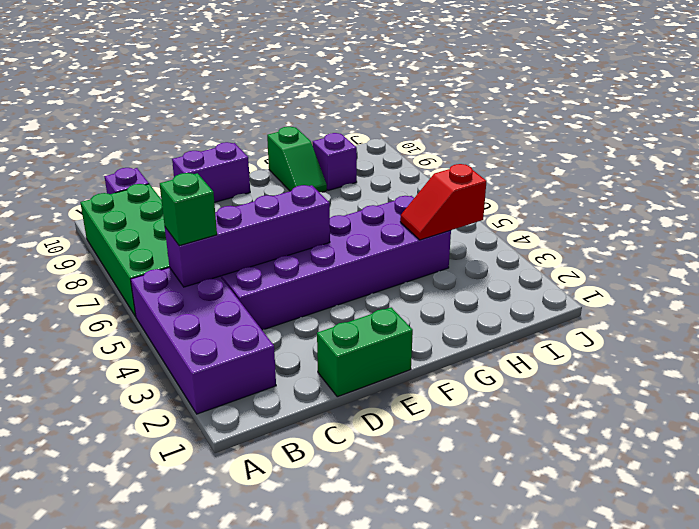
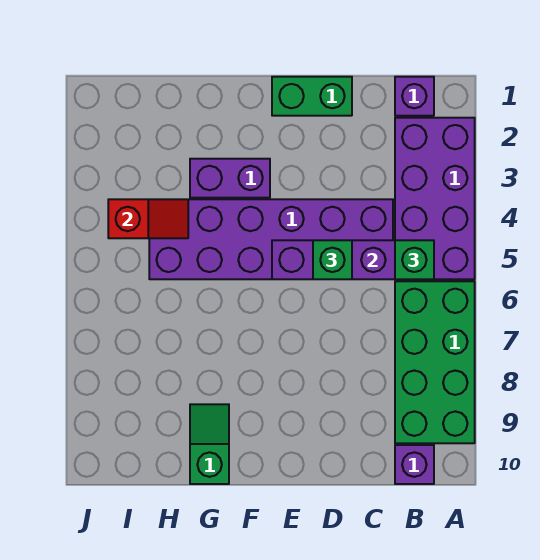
none -> green brick D5 level 3
purple brick D10:E10 level 1 -> purple brick F3:G3 level 1
purple brick H9 level 1 -> purple brick B1 level 1

